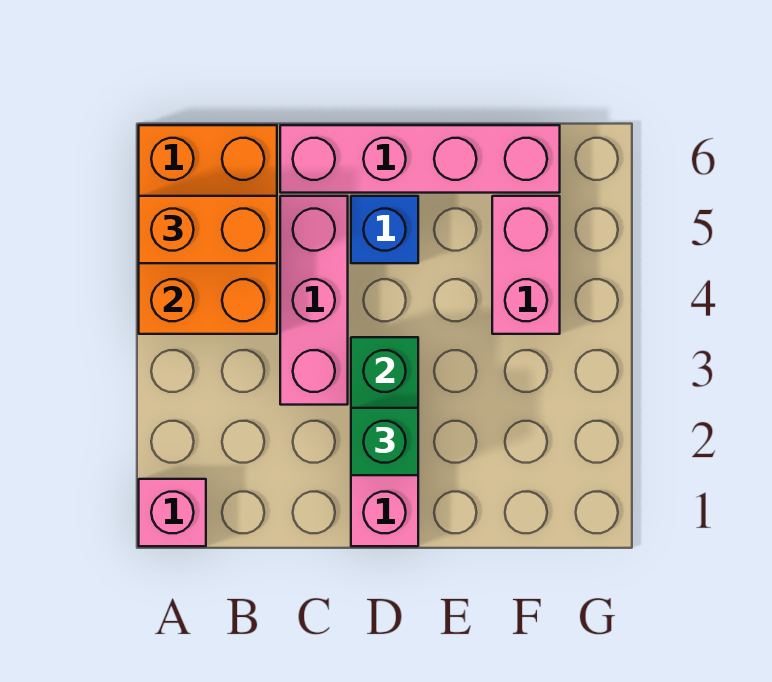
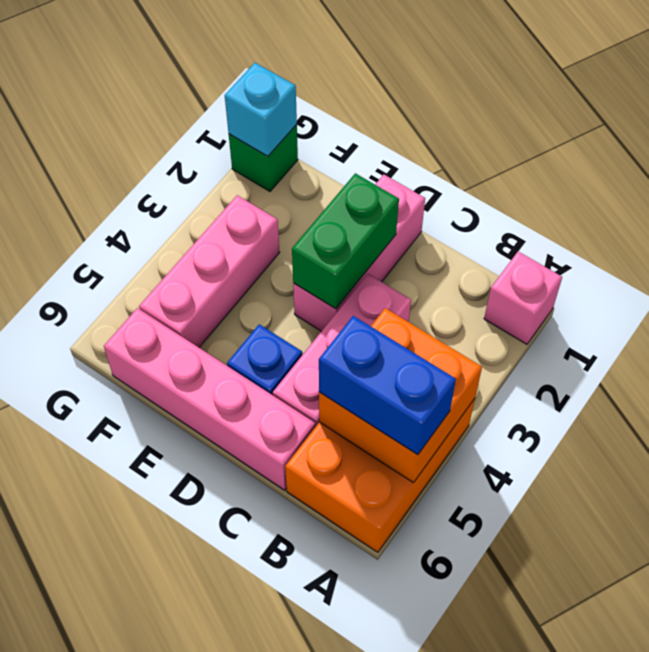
orange brick A5:B5 level 3 -> blue brick A5:B5 level 3
green brick D2 level 3 -> green brick G1 level 1
pink brick F4:F5 level 1 -> pink brick F3:F5 level 1
none -> cyan brick G1 level 2

